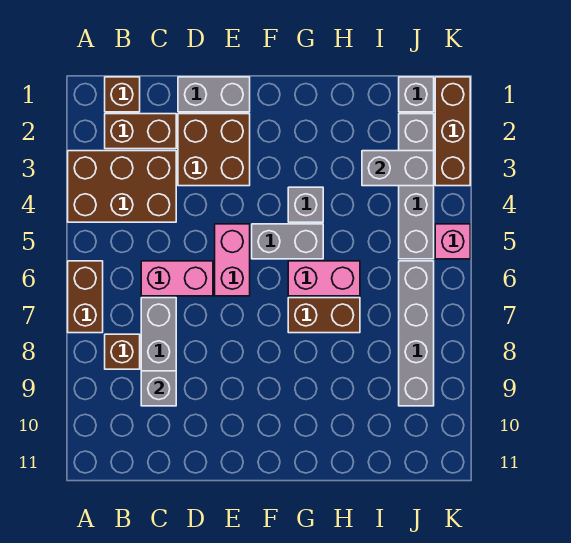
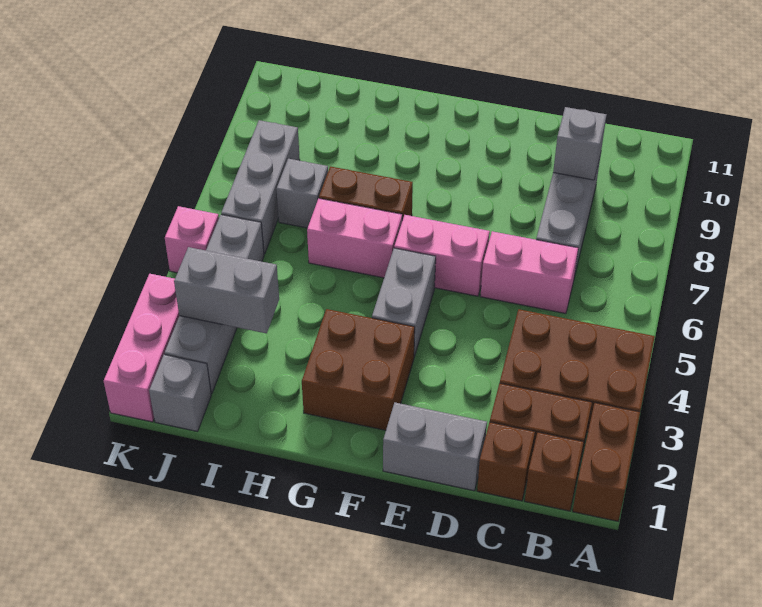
brown brick A6:A7 level 1 -> brown brick A1:A2 level 1
brown brick B8 level 1 -> brown brick C1 level 1
brown brick D2:E3 level 1 -> brown brick F2:G3 level 1
pink brick E5:E6 level 1 -> pink brick E6:F6 level 1
grey brick F5:G5 level 1 -> grey brick F4:F5 level 1
grey brick G4 level 1 -> grey brick I7 level 1
grey brick J6:J9 level 1 -> grey brick J6:J8 level 1
brown brick K1:K3 level 1 -> pink brick K1:K3 level 1

